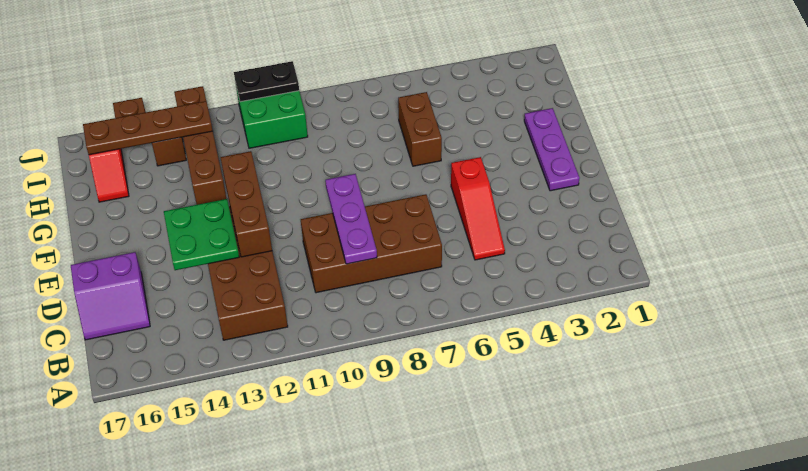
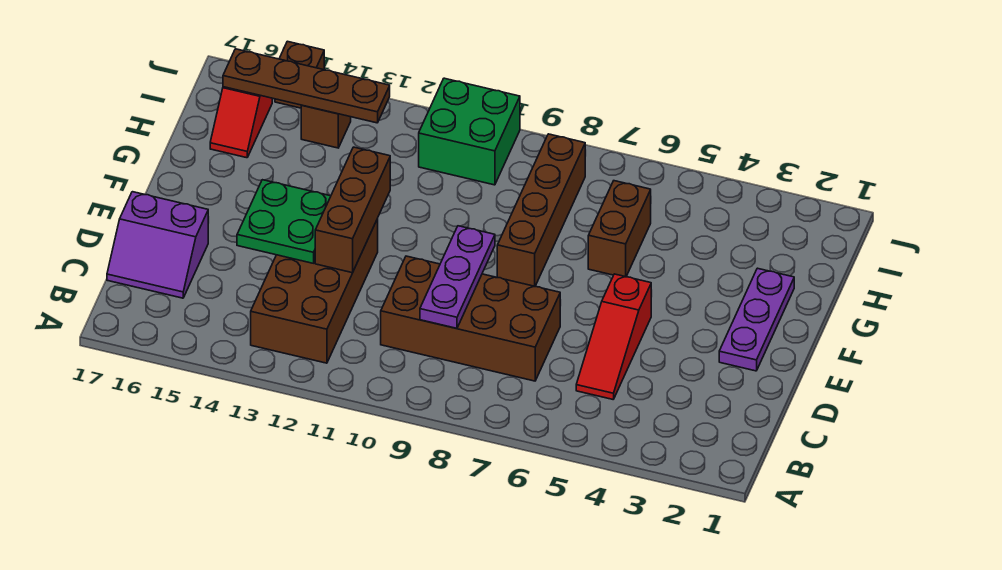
brown brick G13:J13 level 1 -> brown brick F8:I8 level 1
black plate J10:J11 level 2 -> none

